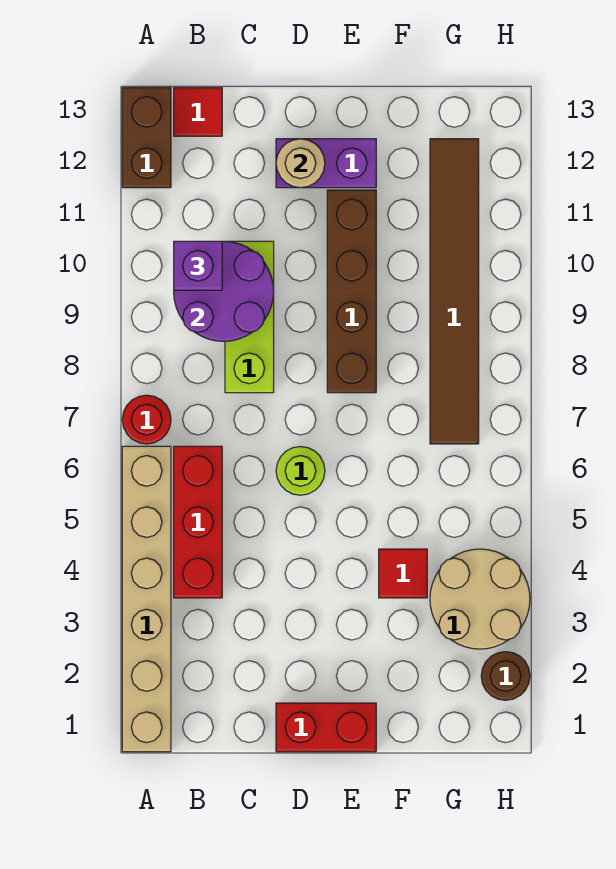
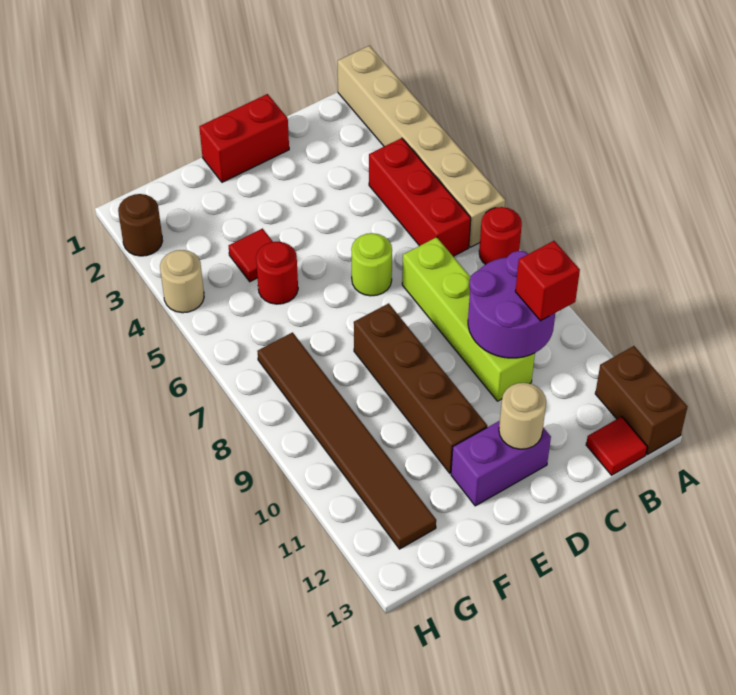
purple brick B10 level 3 -> red brick B10 level 3
lime brick C8:C10 level 1 -> lime brick C7:C10 level 1
none -> red round brick F5 level 1
tan round brick G3:H4 level 1 -> tan round brick H4 level 1

